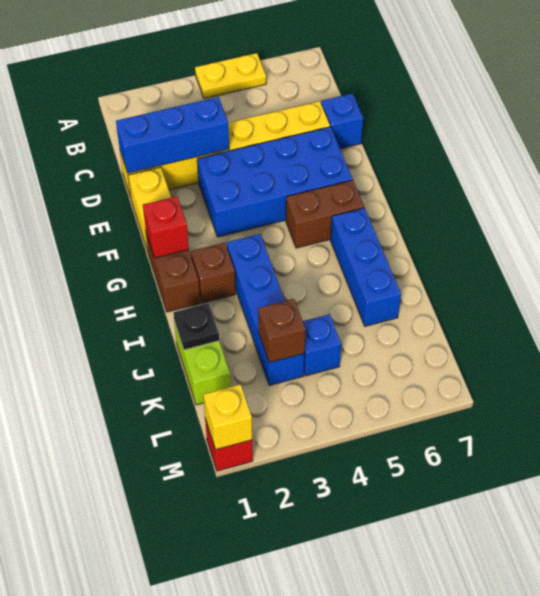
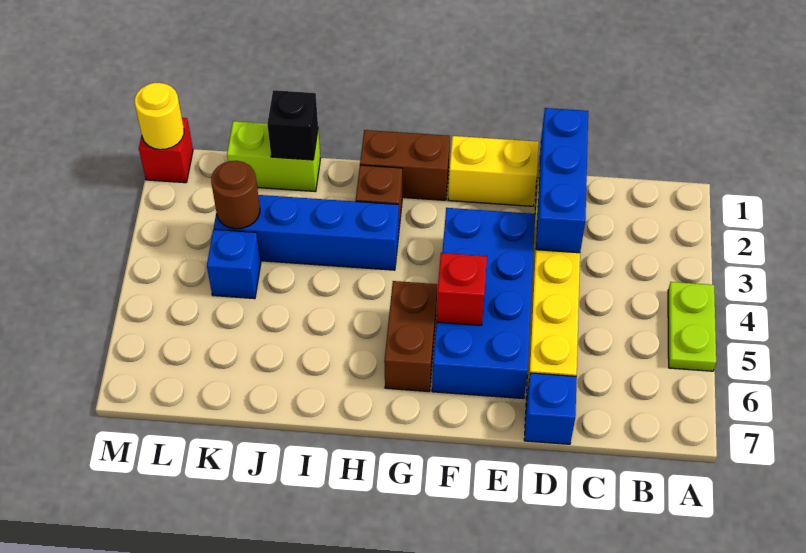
yellow plate A4:A5 level 1 -> lime plate A4:A5 level 1
red brick G1 level 2 -> red brick F5 level 2
blue brick H6:J6 level 1 -> none
black plate J1 level 2 -> black brick J1 level 2
brown brick K3 level 2 -> brown round brick K3 level 2
yellow brick M1 level 2 -> yellow round brick M1 level 2

